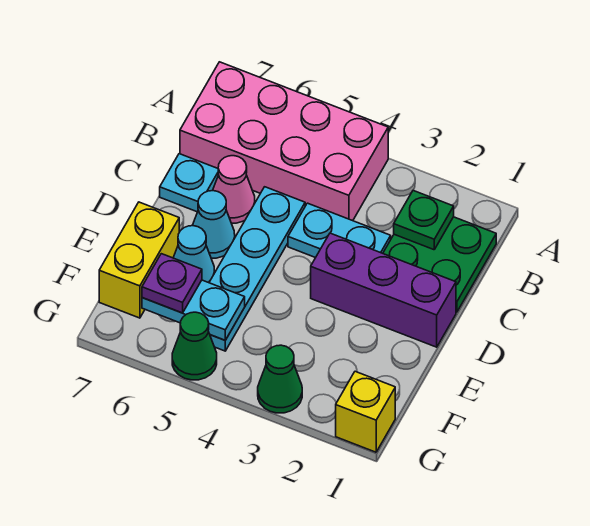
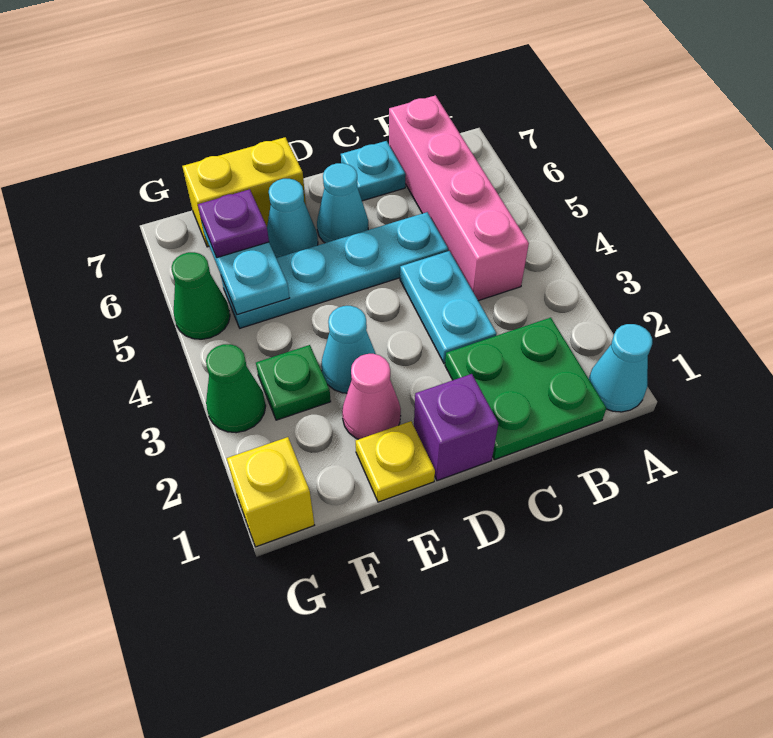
none -> cyan cone A1 level 1
pink brick A4:B7 level 1 -> pink brick B4:B7 level 1
green plate B2 level 2 -> green plate F3 level 1
pink cone C6 level 1 -> pink cone E2 level 1
purple brick D1:D3 level 1 -> purple brick D1 level 1
none -> yellow plate E1 level 1
none -> cyan cone E3 level 1

